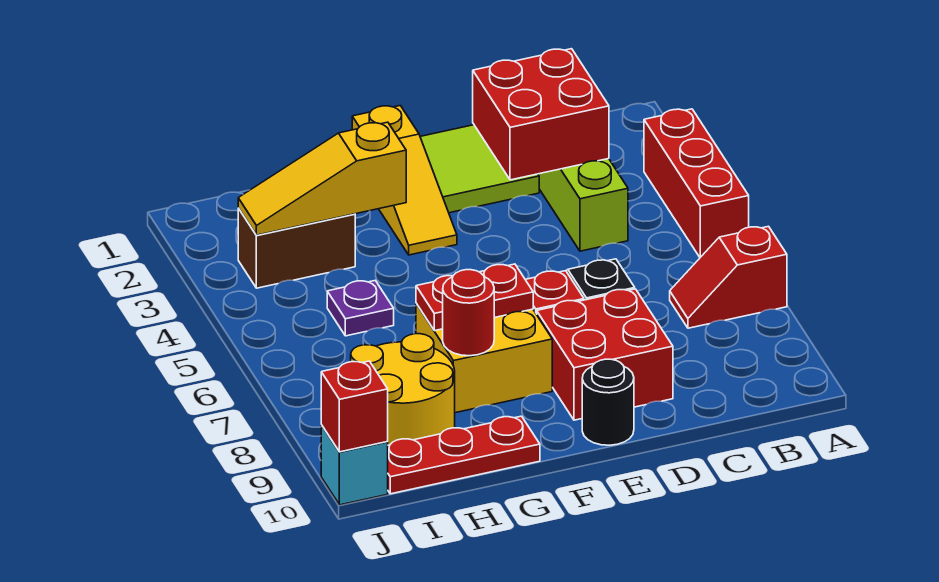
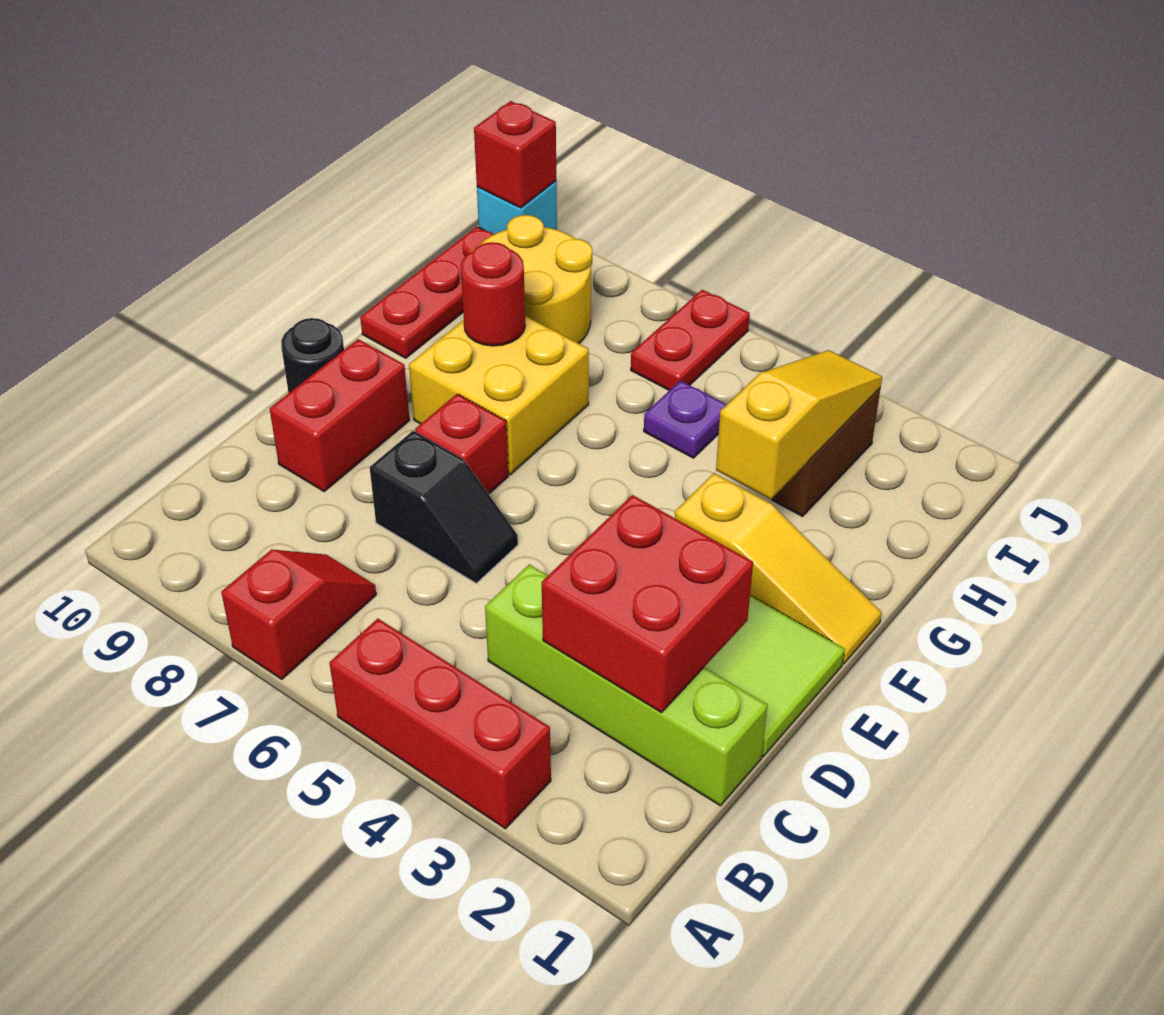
red brick D8:E9 level 1 -> red brick D9:E9 level 1
yellow slope F1:F3 level 1 top 1 -> yellow slope F1:F3 level 1 top 3
red plate F7:G7 level 2 -> red plate I6:J6 level 1

